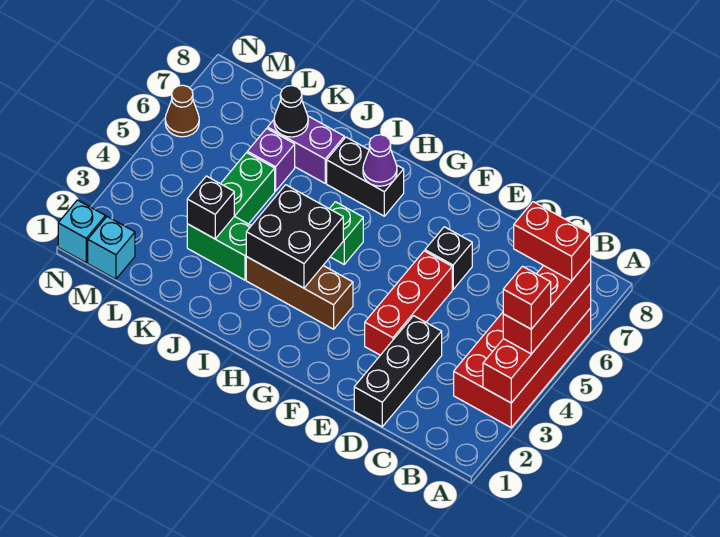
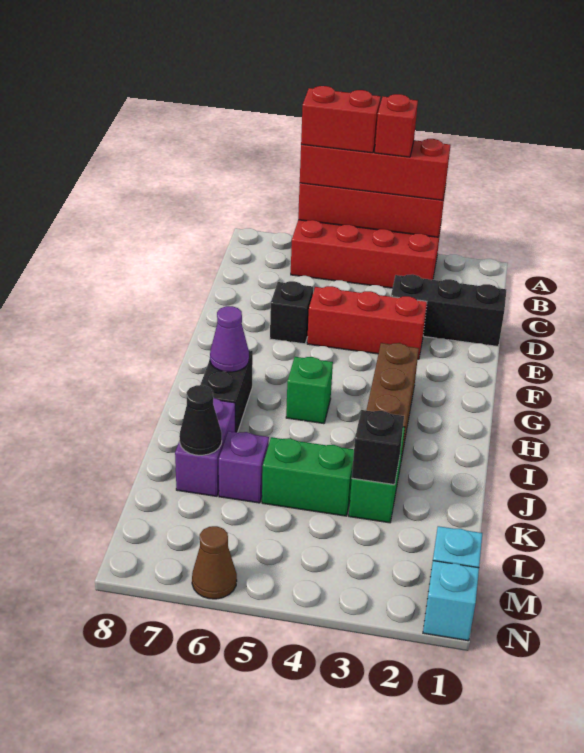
red brick A4:A6 level 3 -> red brick A3:A6 level 3
red brick A6:B6 level 4 -> red brick A5:A6 level 4
black brick H3:I4 level 2 -> none

